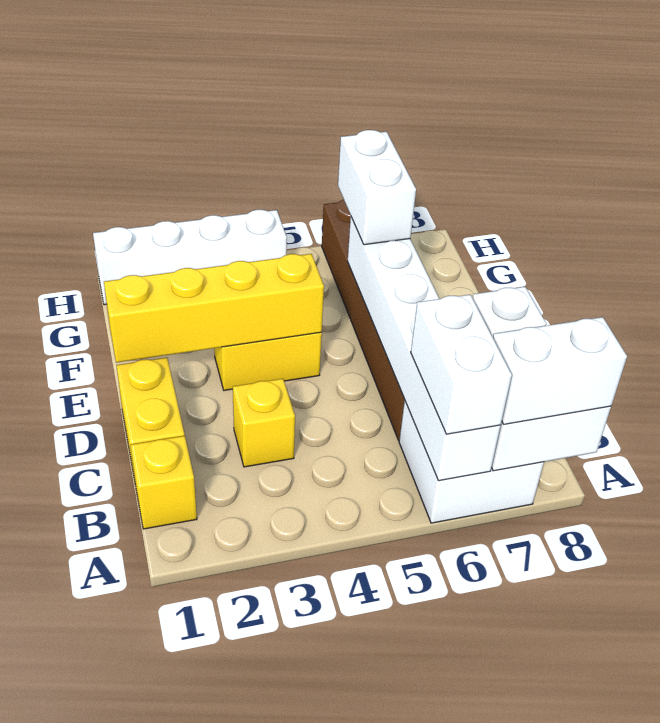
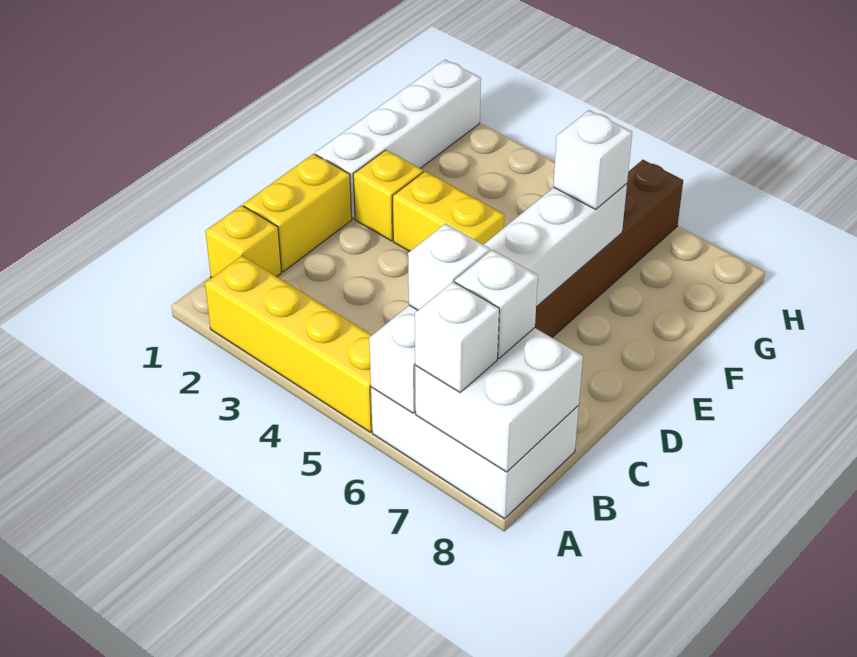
white brick A6:B7 level 1 -> white brick A6:B8 level 1
white brick A6:B6 level 3 -> white brick B6 level 3
white brick A7:A8 level 3 -> white brick A7 level 3
yellow brick C3 level 1 -> yellow brick E2 level 1
yellow brick E1:E4 level 2 -> yellow brick A2:A5 level 1
white brick F6:G6 level 3 -> white brick F6 level 3
white brick H1:H4 level 1 -> white brick E1:H1 level 1

